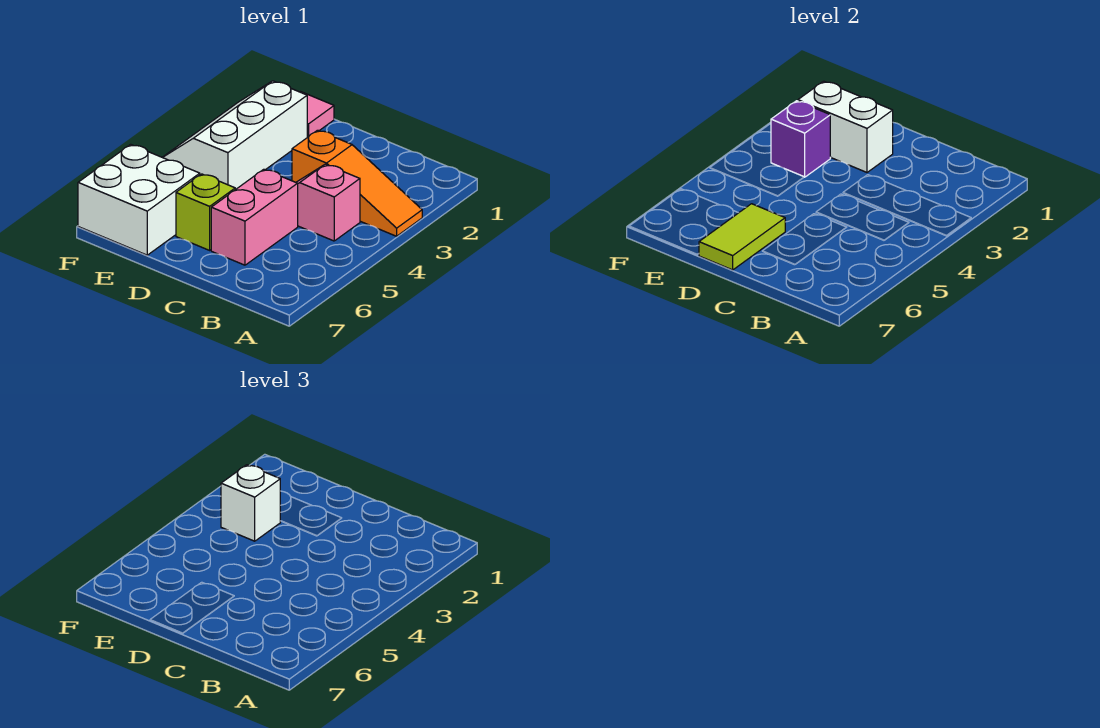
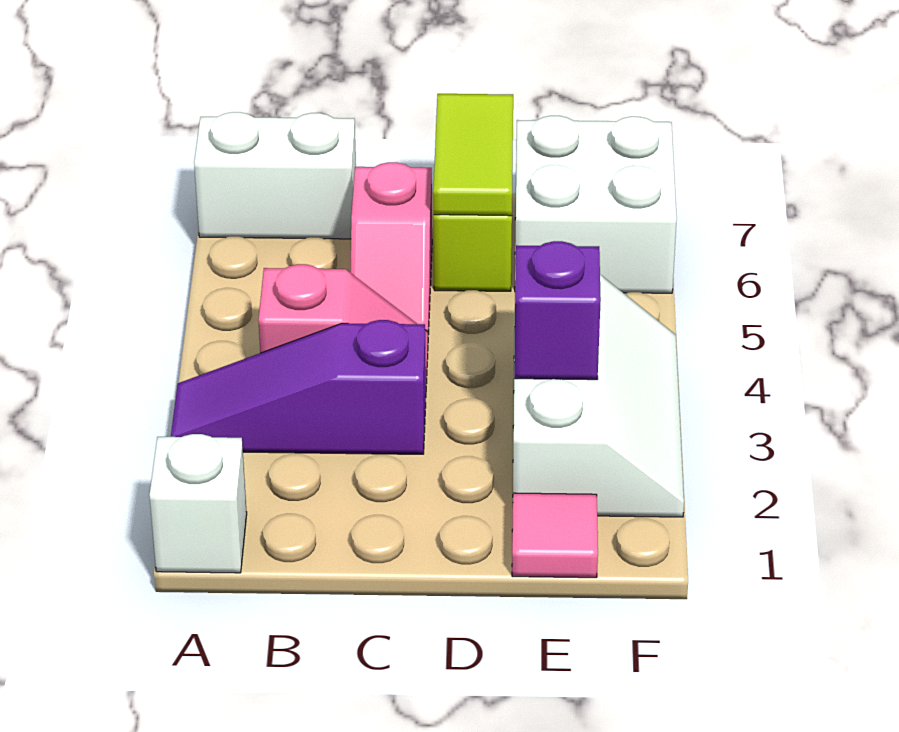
orange slope A3:C3 level 1 top C -> purple slope A3:C3 level 1 top C
pink brick C5:C6 level 1 -> pink slope C5:C6 level 1 top 6
white brick D2:E2 level 2 -> white brick A7:B7 level 1
white brick E3 level 3 -> white brick A1 level 1

